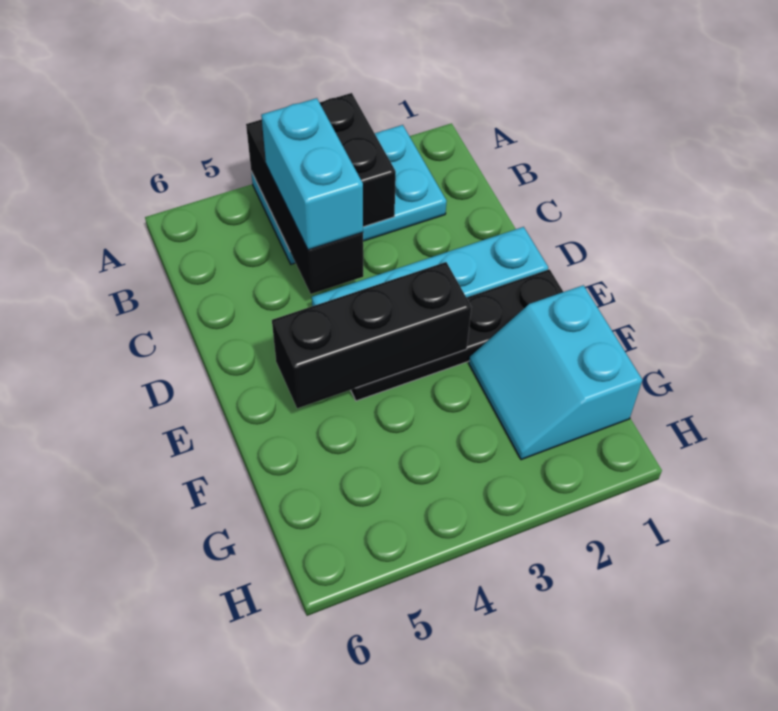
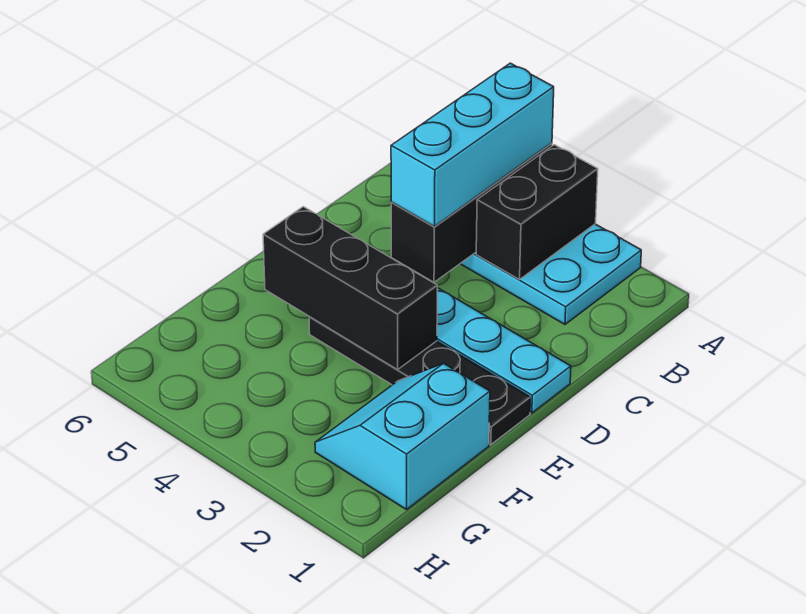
cyan brick B4:C4 level 3 -> cyan brick A4:C4 level 3

